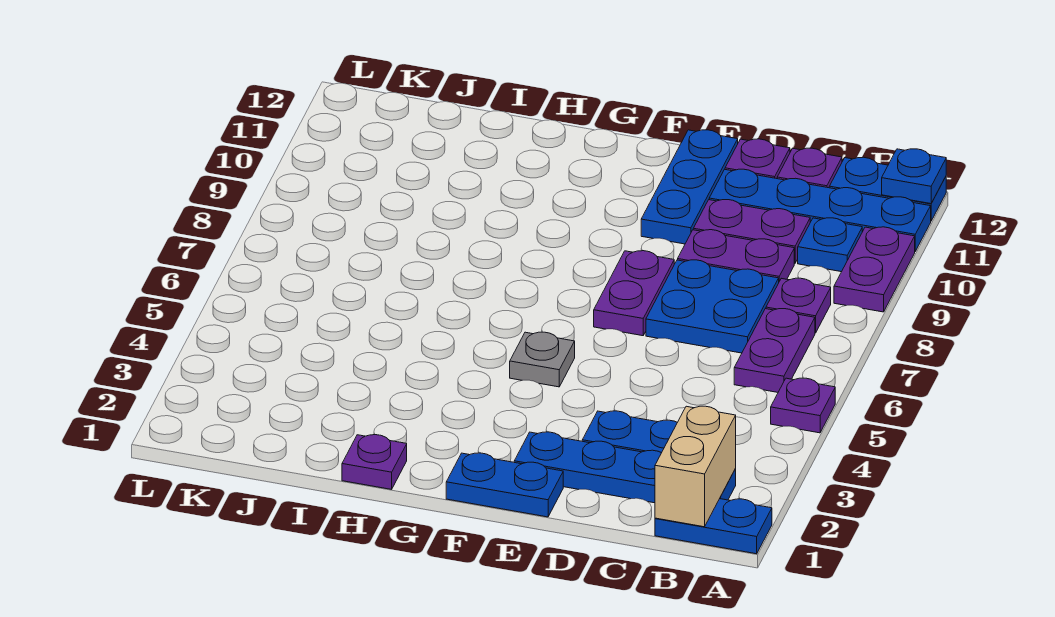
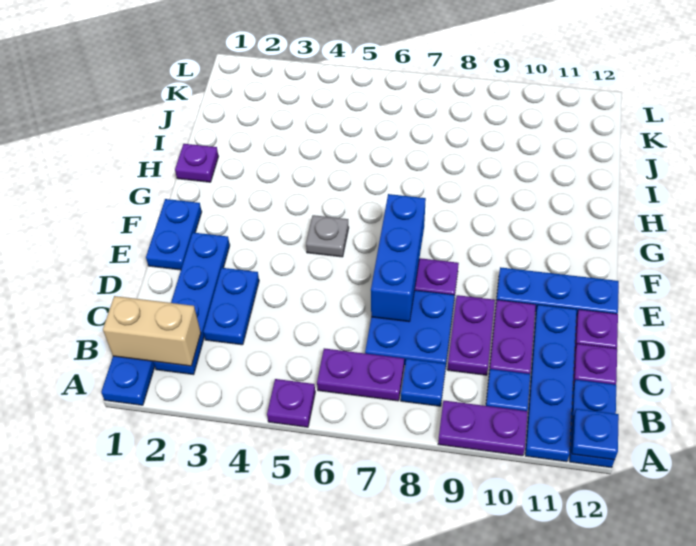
purple plate B8 level 1 -> blue plate B8 level 1
none -> blue brick D7:F7 level 2

